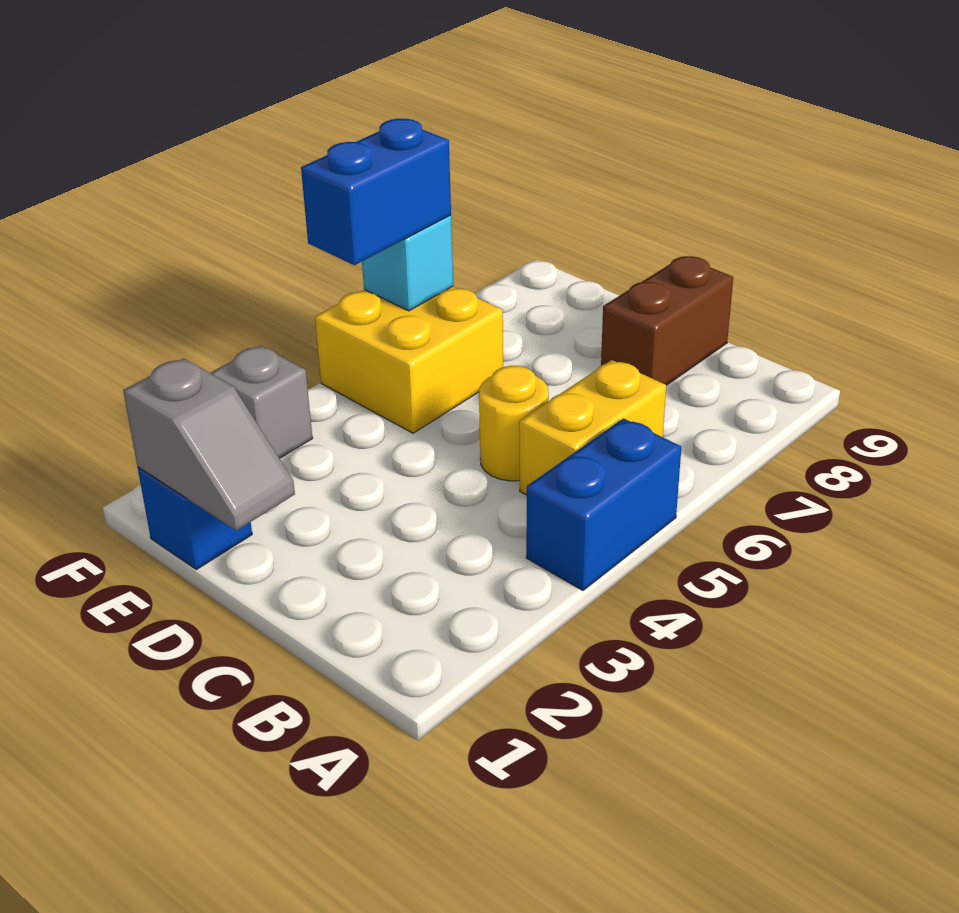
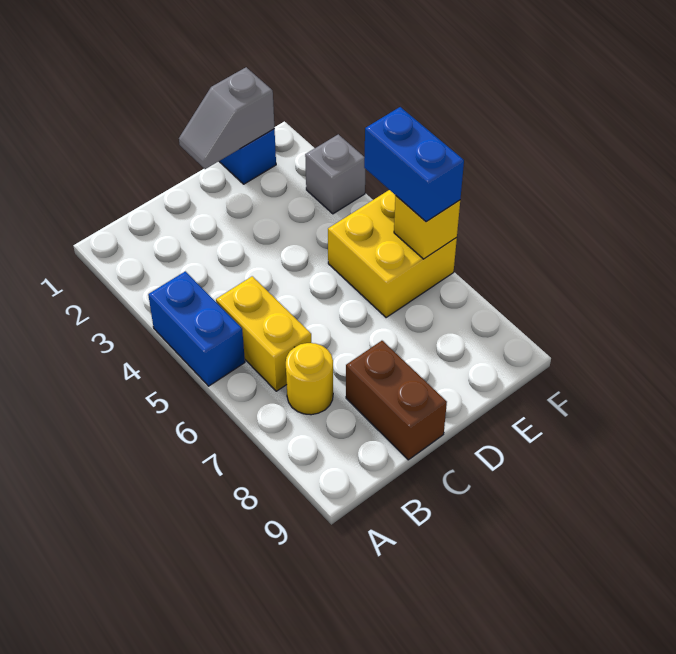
yellow round brick C5 level 1 -> yellow round brick B7 level 1
cyan brick F6 level 2 -> yellow brick F6 level 2

